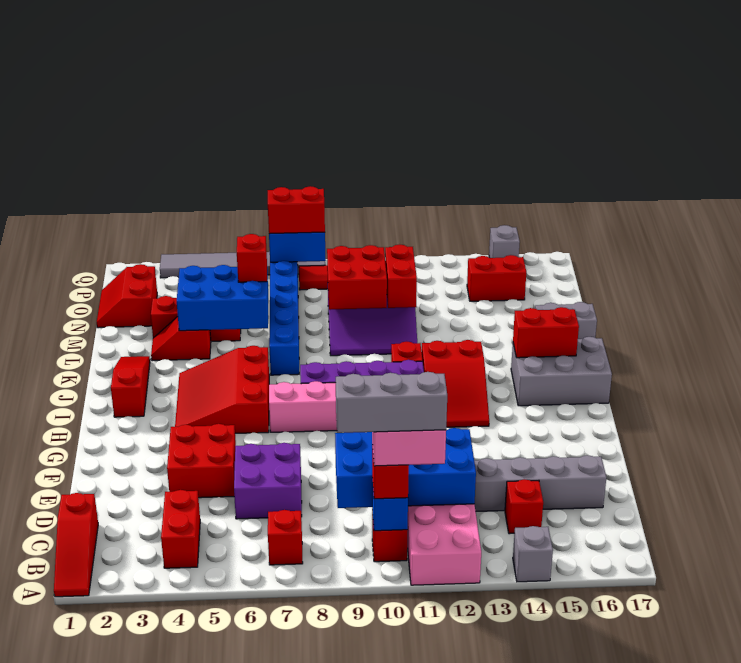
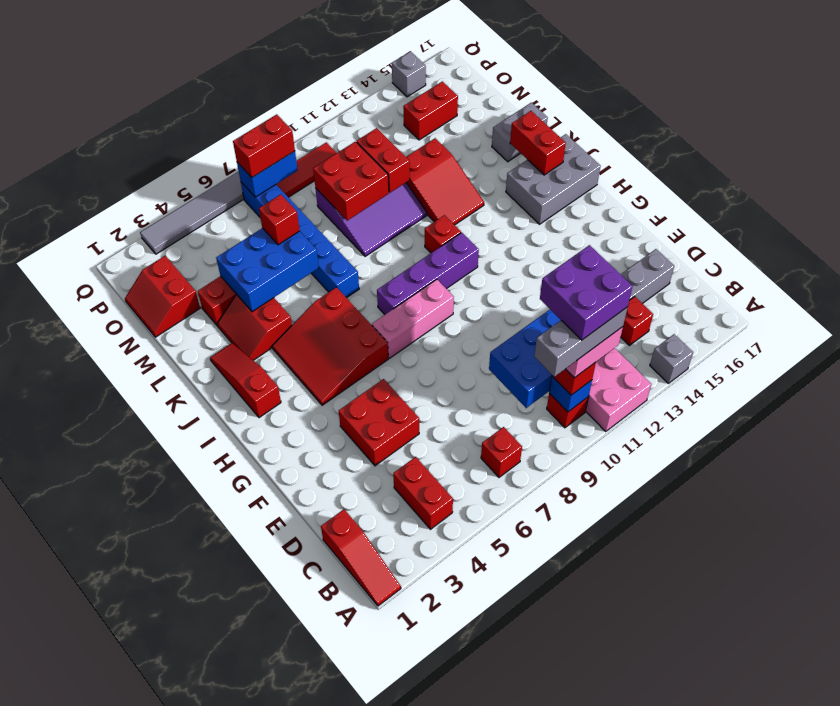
purple brick D6:E7 level 1 -> purple brick B10:C11 level 6
red slope H12:J13 level 1 top J -> red slope K12:M13 level 1 top M
red brick J15:J16 level 2 -> red brick J16:K16 level 2
red slope L3:L4 level 1 top 4 -> red slope K3:L4 level 1 top 4

